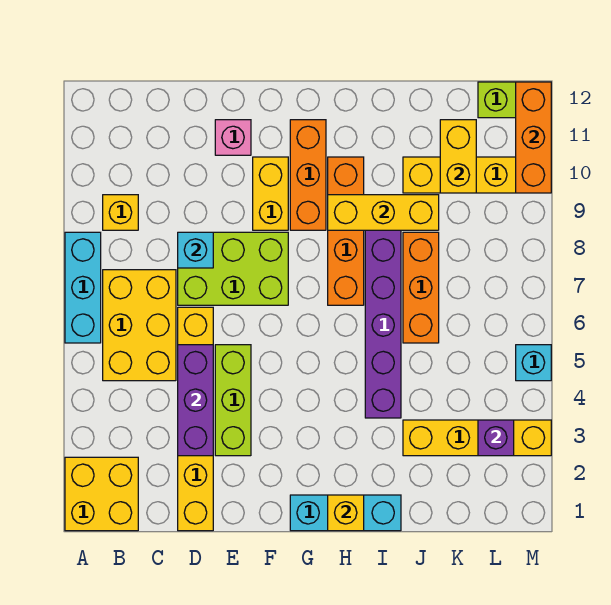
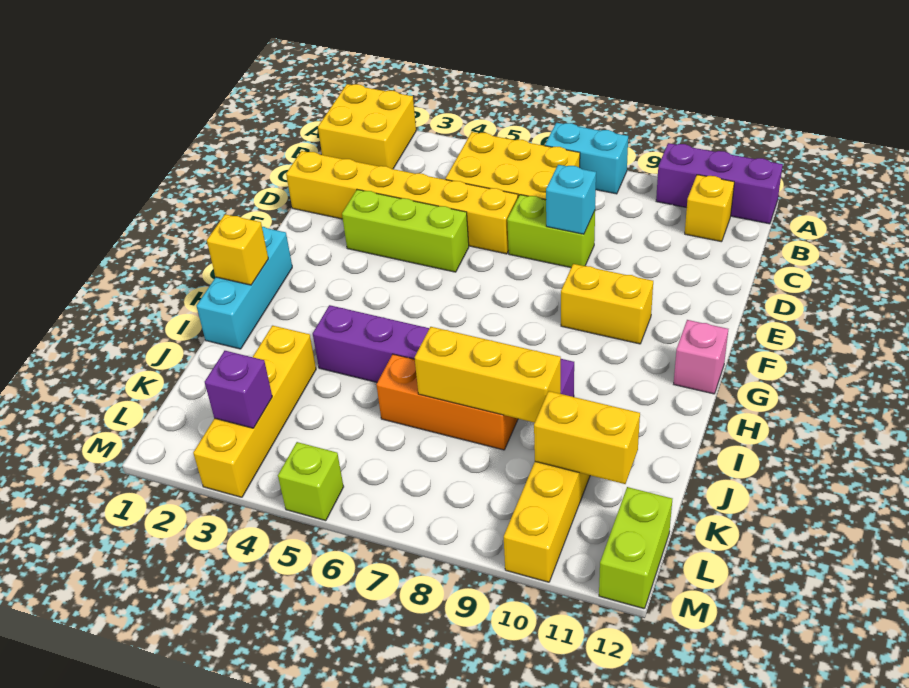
cyan brick A6:A8 level 1 -> cyan brick A7:A8 level 1
yellow brick B9 level 1 -> yellow brick B11 level 1
purple brick D3:D5 level 2 -> purple brick A10:A12 level 1
lime brick D7:F8 level 1 -> lime brick D7:D8 level 1
pink brick E11 level 1 -> pink brick G12 level 1
orange brick G9:G11 level 1 -> none
orange brick H7:H10 level 1 -> none
yellow brick H9:J9 level 2 -> yellow brick J7:J9 level 2
cyan brick M5 level 1 -> lime brick M5 level 1
orange brick M10:M12 level 2 -> none

